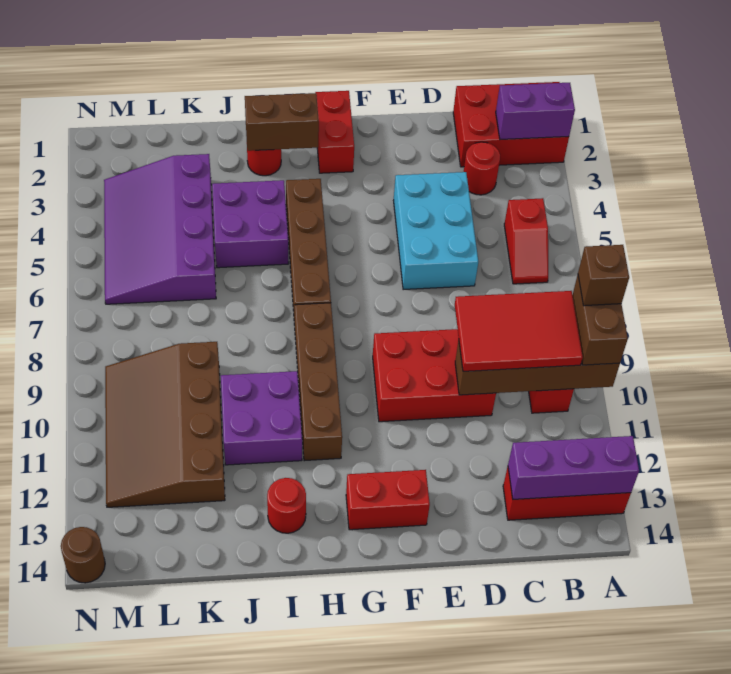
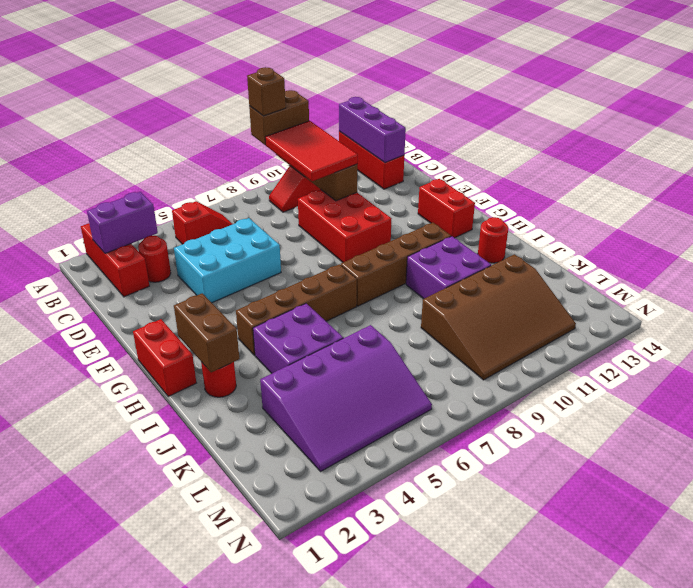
red brick A1:C2 level 1 -> red brick A2:C2 level 1
purple brick A2:B2 level 2 -> purple brick B2:B3 level 2
red brick G1:G2 level 1 -> red brick G1:H1 level 1
brown round brick N14 level 1 -> none

